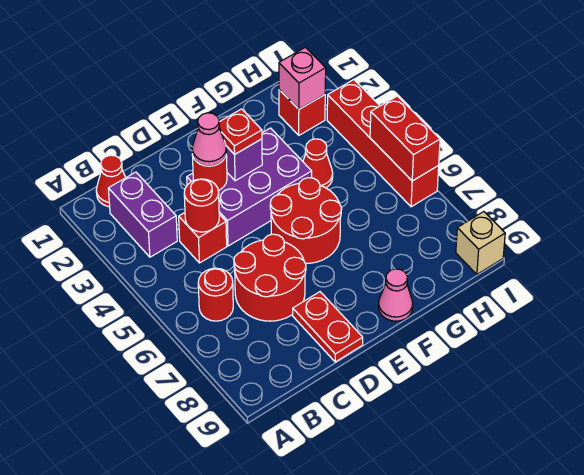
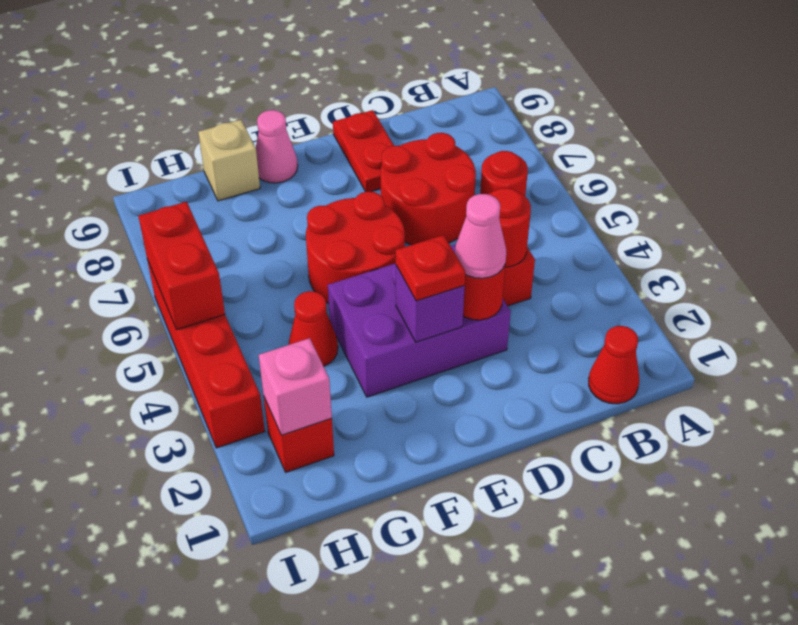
purple brick B2:B3 level 1 -> none
tan brick I9 level 1 -> tan brick G9 level 1

